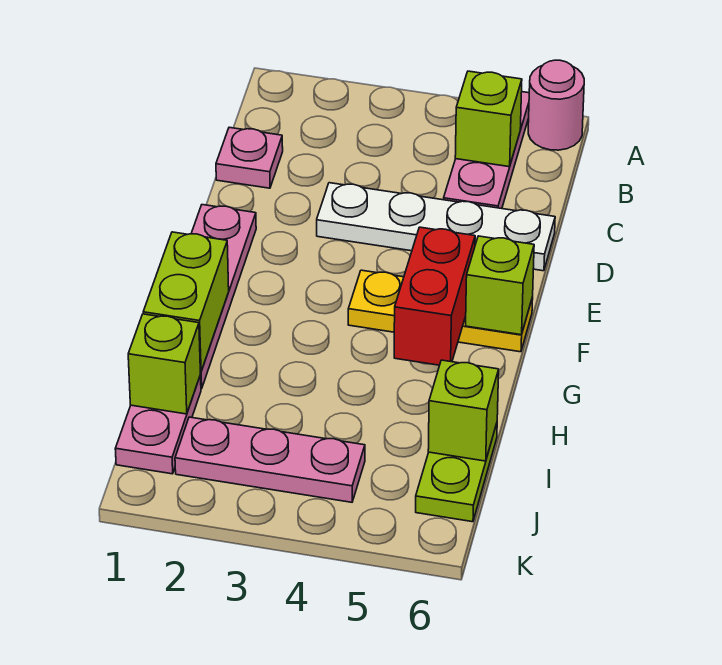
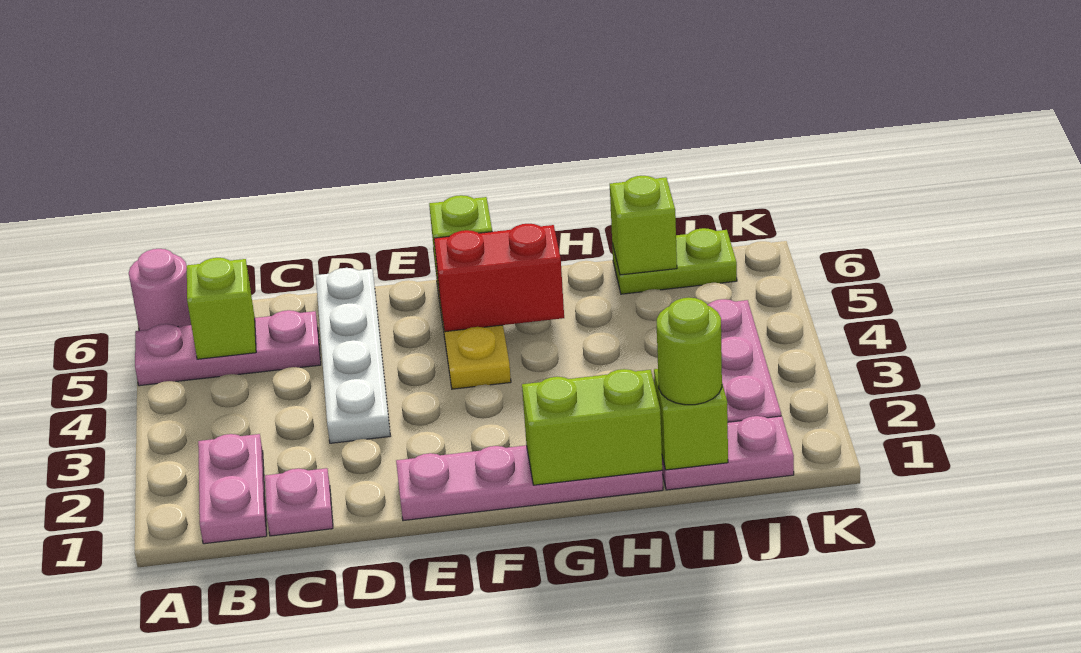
none -> pink plate B1:B2 level 1
none -> lime round brick I1 level 3

